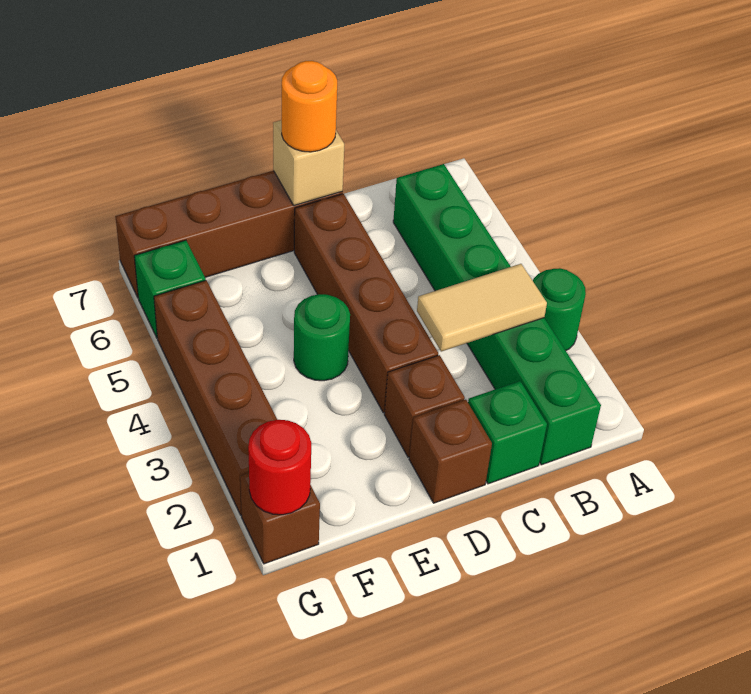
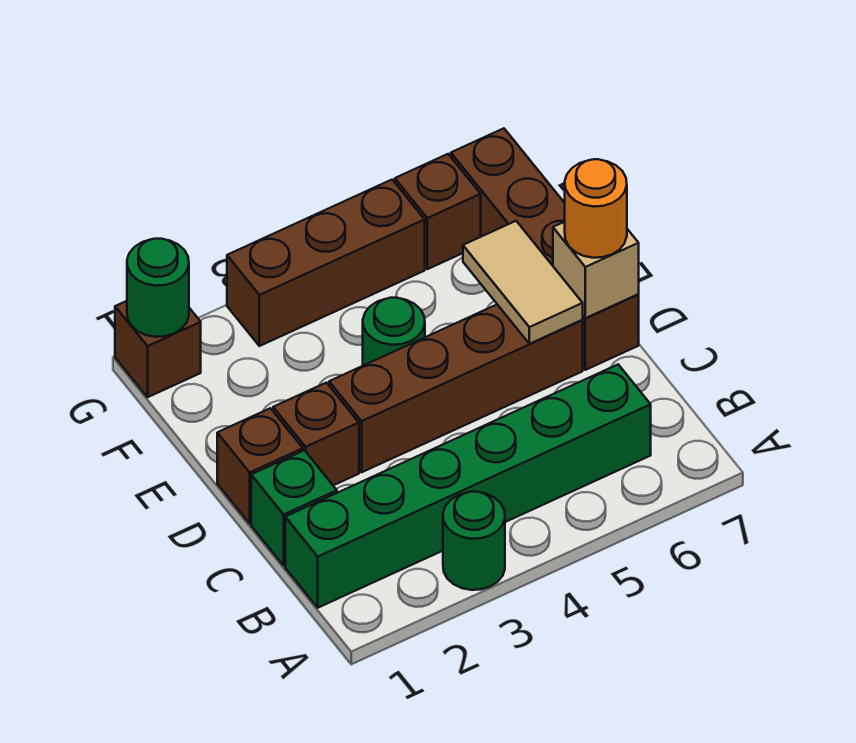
tan tile B3:C3 level 2 -> tan tile D6:E6 level 2
red round brick G1 level 2 -> green round brick G1 level 2
brown brick G2:G5 level 1 -> brown brick G3:G5 level 1
green brick G6 level 1 -> brown brick G6 level 1

